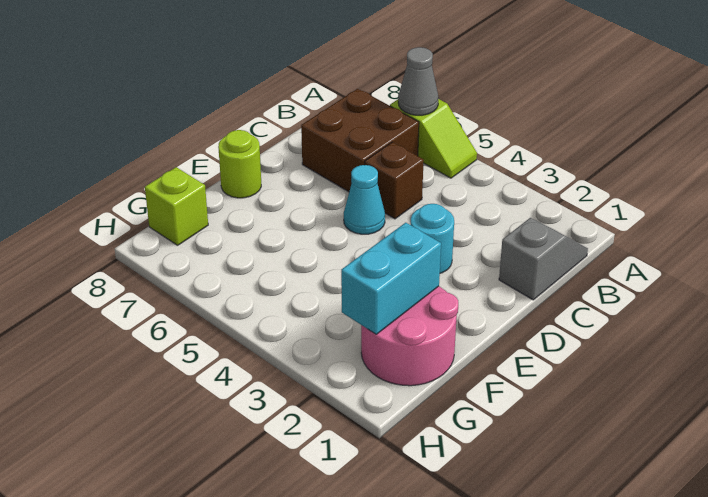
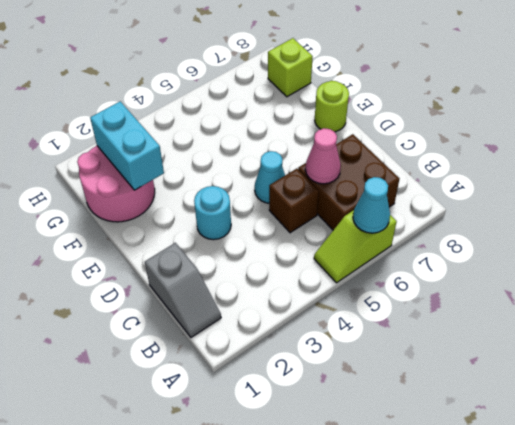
grey cone A6 level 2 -> cyan cone A6 level 2
none -> pink cone C6 level 2

